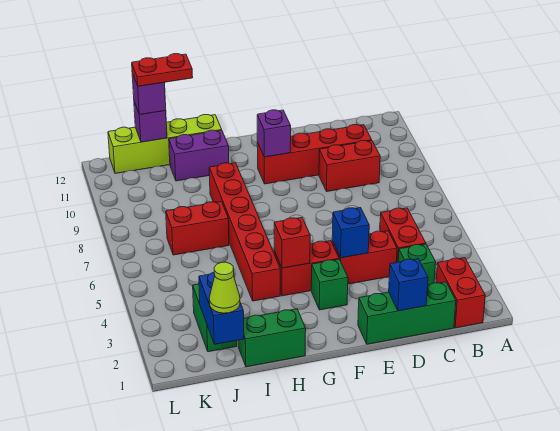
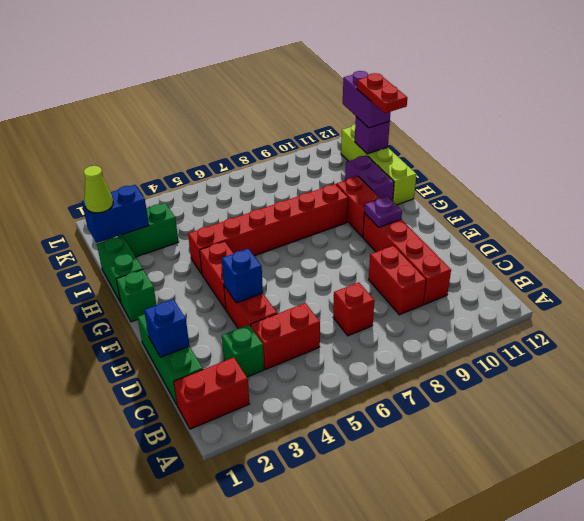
green brick F3 level 1 -> green brick G1 level 1
purple brick F10 level 2 -> purple plate F10 level 2
red brick G4 level 2 -> red brick C7 level 1
red brick I7:J7 level 1 -> red brick G10:H10 level 1
purple brick J12 level 3 -> purple brick J12:K12 level 3

